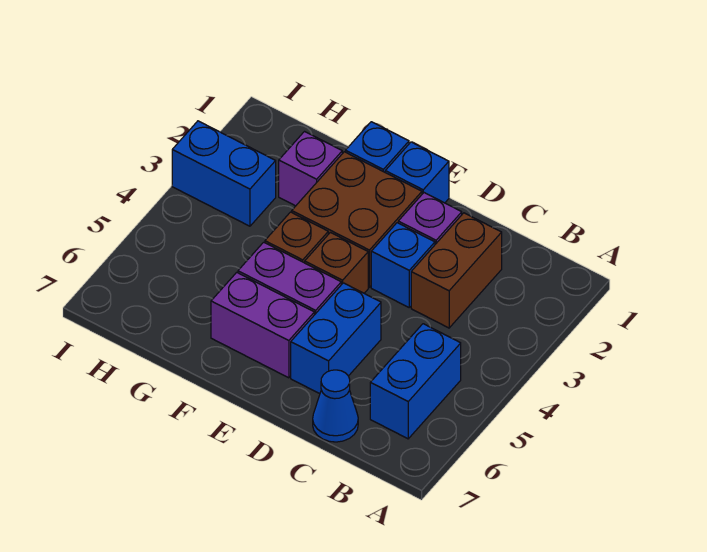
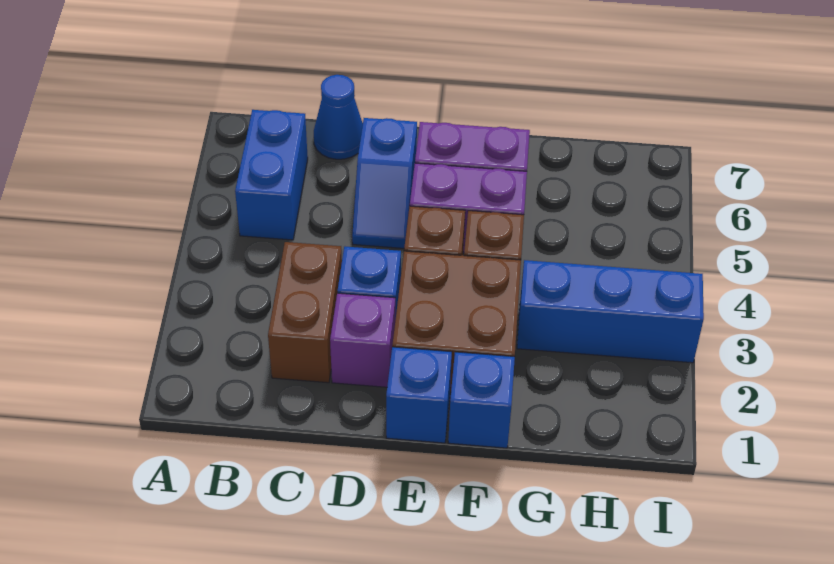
blue brick D5:D6 level 1 -> blue slope D5:D6 level 1 top 6
purple brick G2 level 1 -> none
blue brick H3:I3 level 1 -> blue brick G3:I3 level 1

